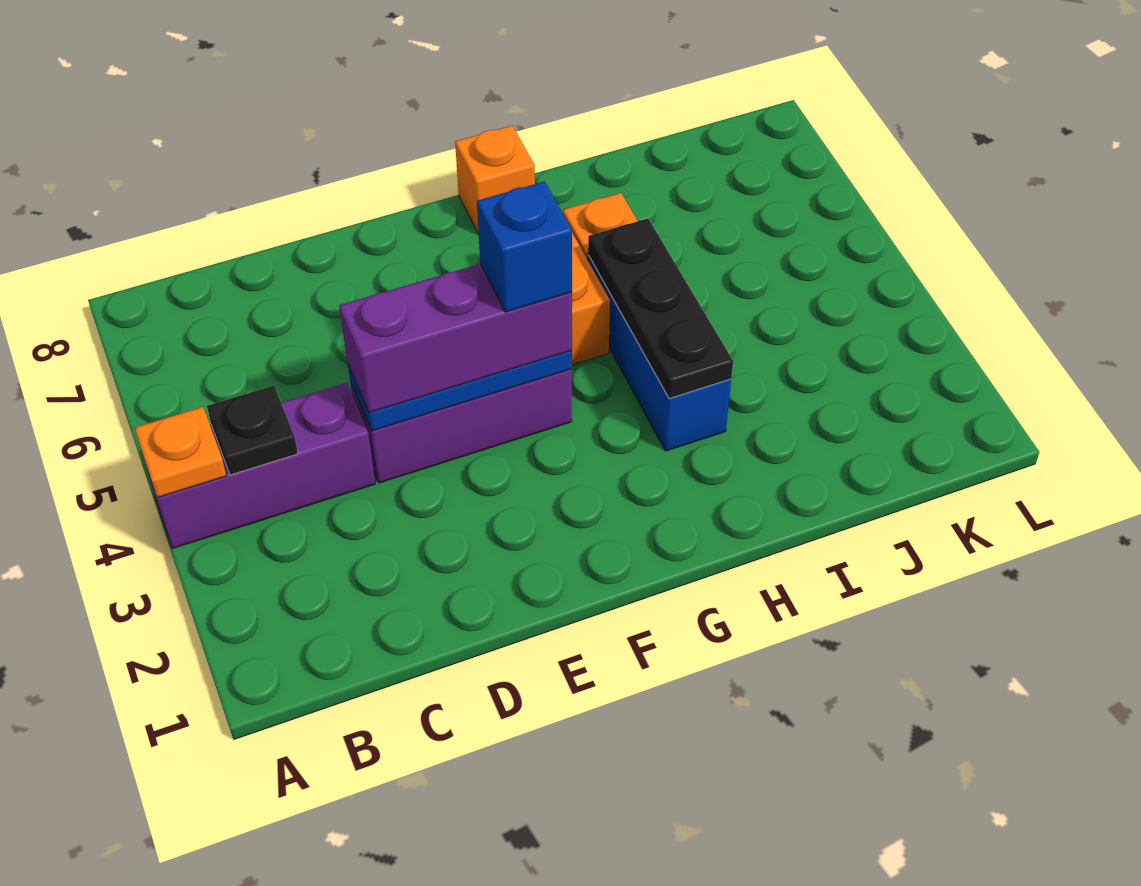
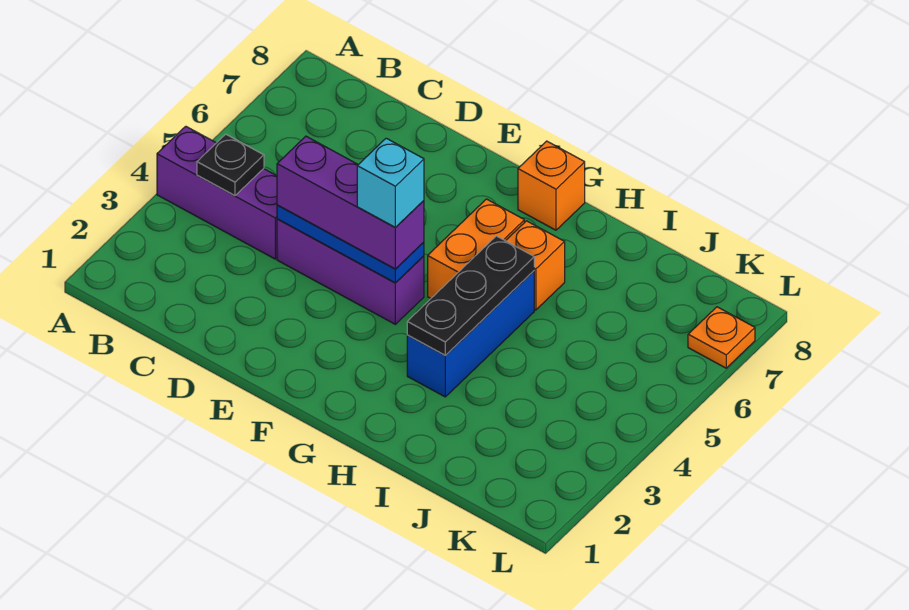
orange plate A4 level 2 -> orange plate L7 level 1
blue brick F4 level 4 -> cyan brick F4 level 4

